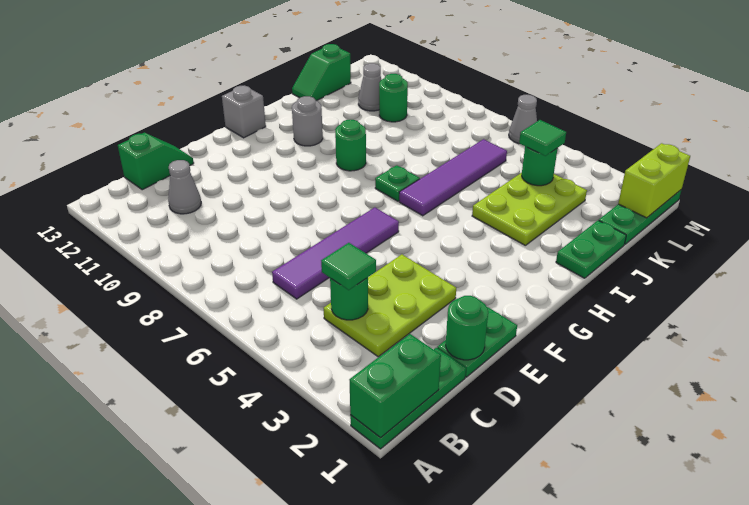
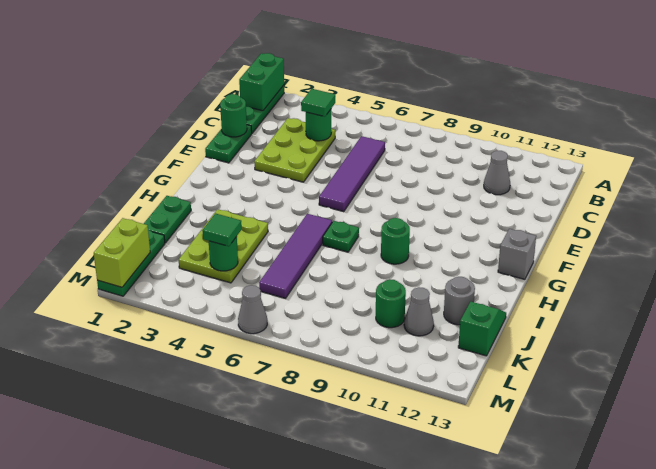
green slope C13:D13 level 1 top C -> none
grey round brick H11 level 1 -> grey round brick J12 level 1

